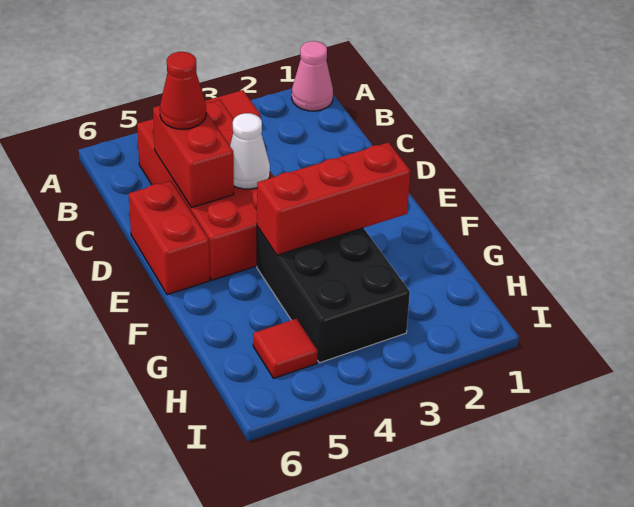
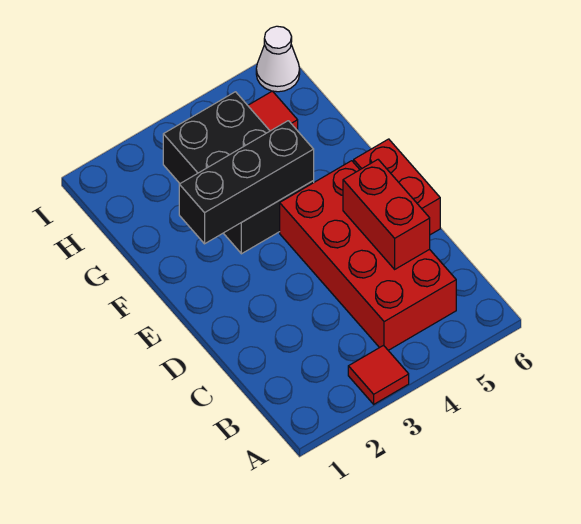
pink cone A1 level 1 -> none
red cone C5 level 3 -> none
white cone D4 level 2 -> white cone I6 level 1
red brick F2:F4 level 2 -> black brick F2:F4 level 2

